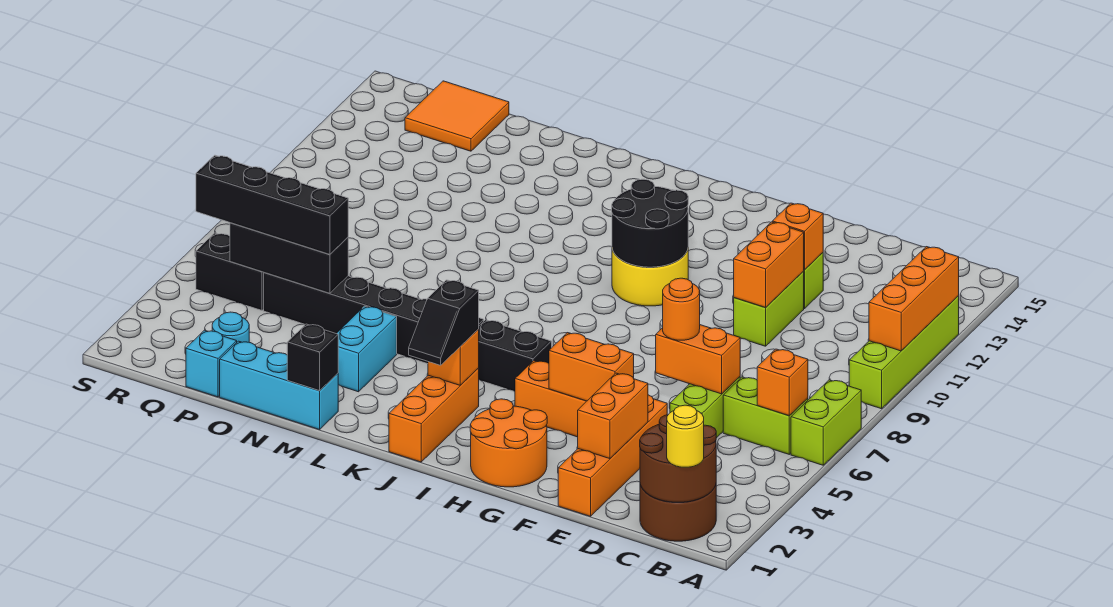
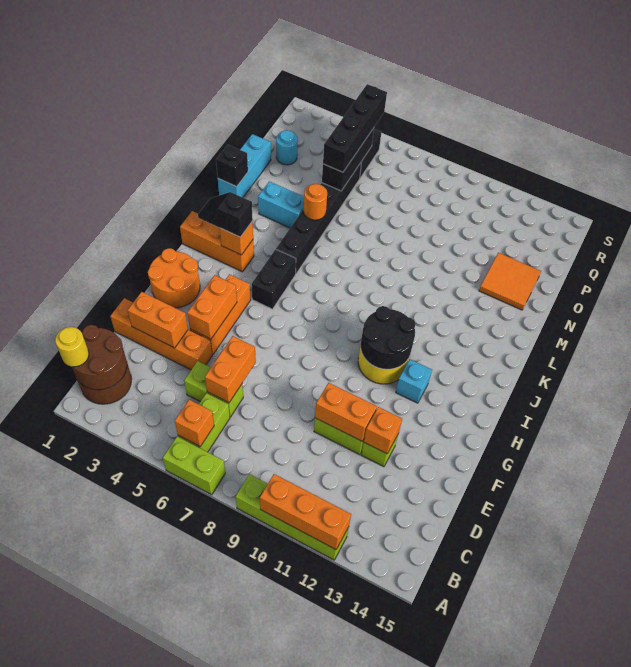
orange round brick E6 level 3 -> orange round brick M5 level 2
cyan brick P1 level 1 -> cyan brick H12 level 1
orange tile P14:Q15 level 1 -> orange tile N13:O14 level 1

